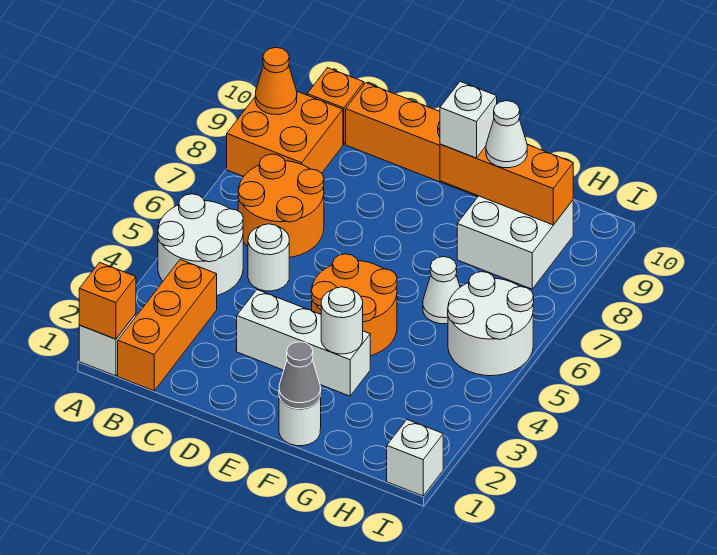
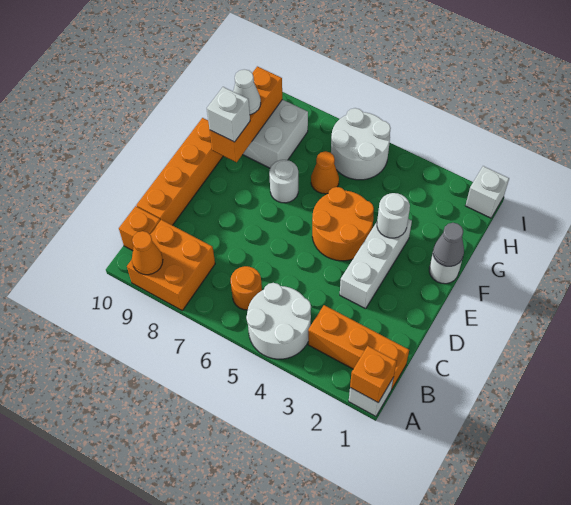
orange round brick B6:C7 level 1 -> orange round brick B6 level 1
white round brick C5 level 1 -> white round brick F7 level 1
white cone G6 level 1 -> orange cone G6 level 1

